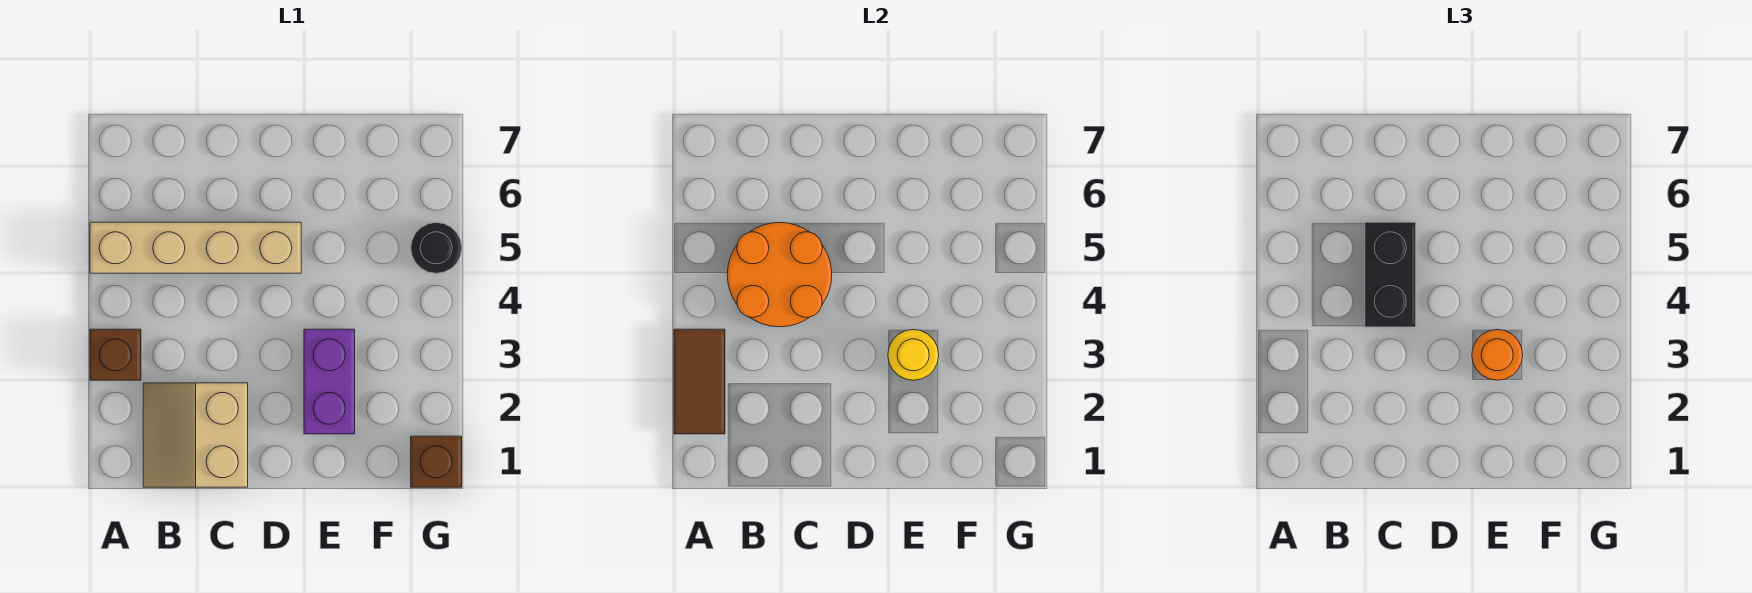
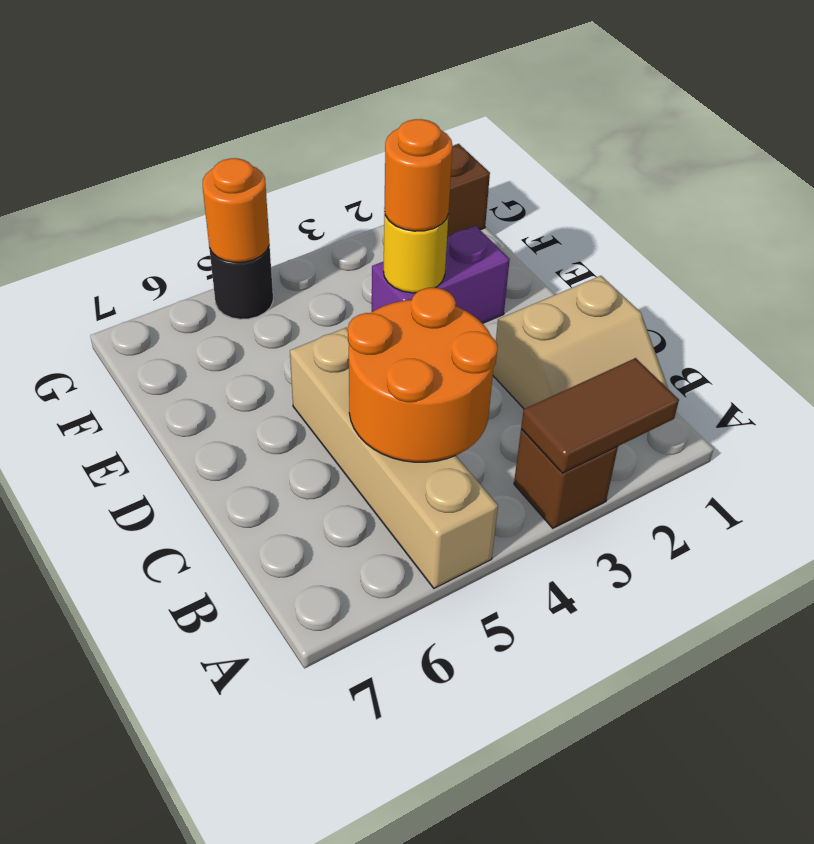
black brick C4:C5 level 3 -> none
none -> orange round brick G5 level 2

